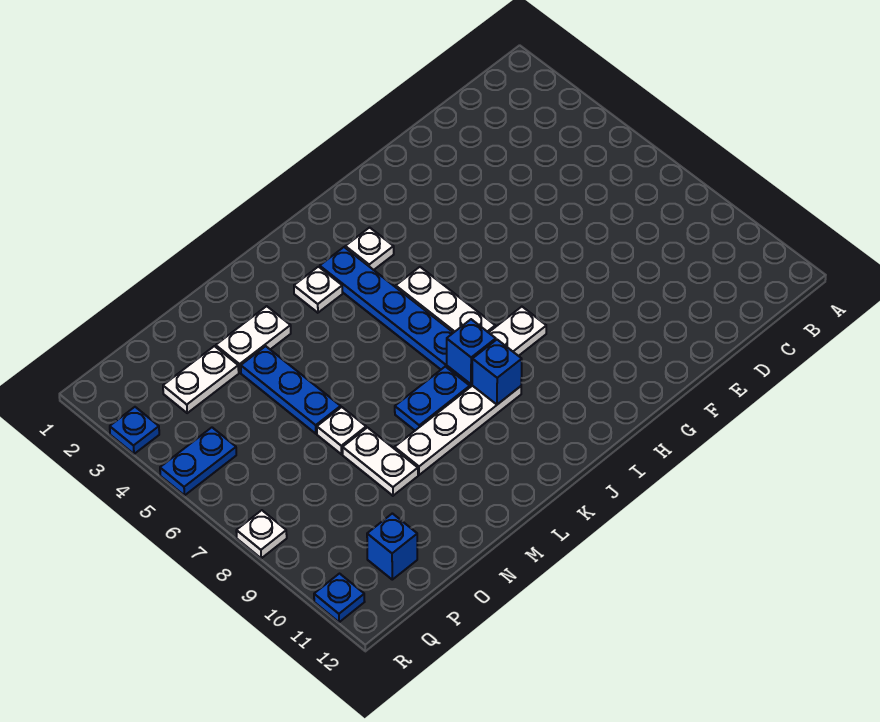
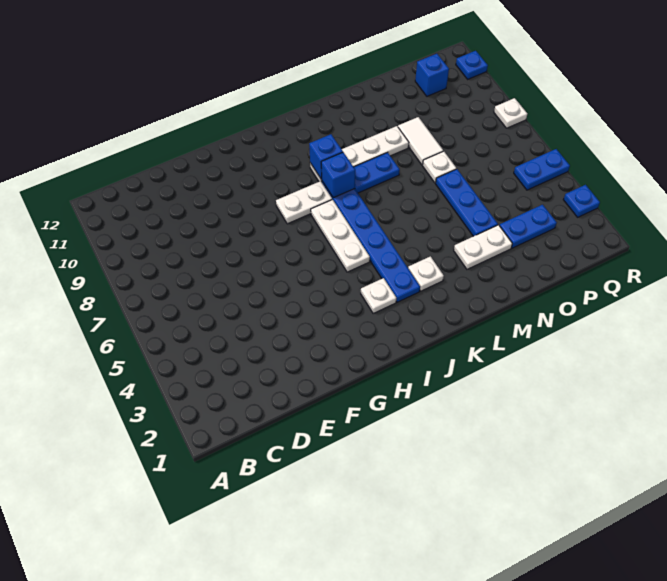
white plate N8:N9 level 1 -> white tile N8:N9 level 1
white plate O3:P3 level 1 -> blue plate O3:P3 level 1

